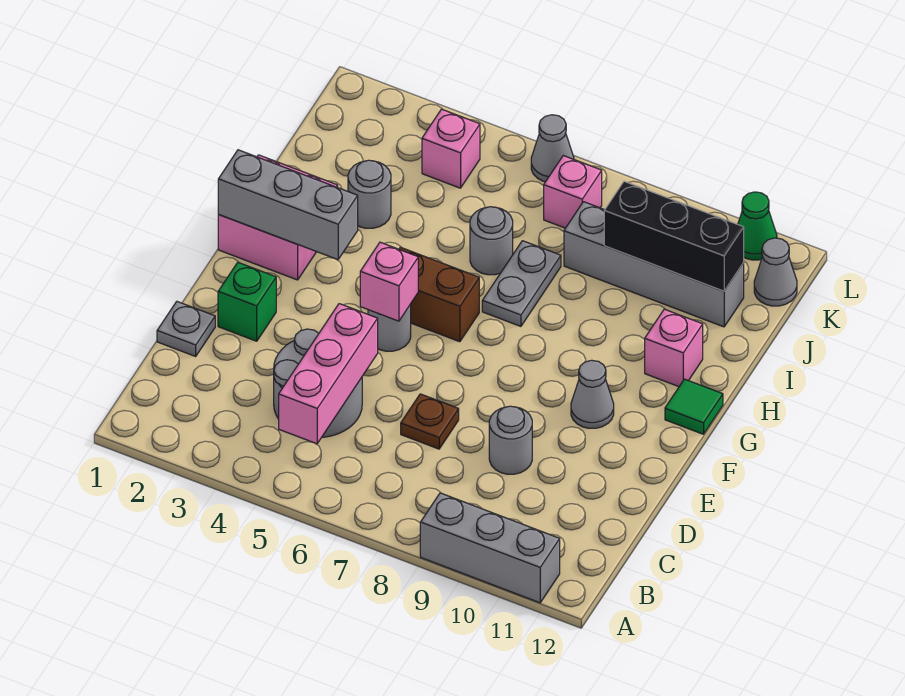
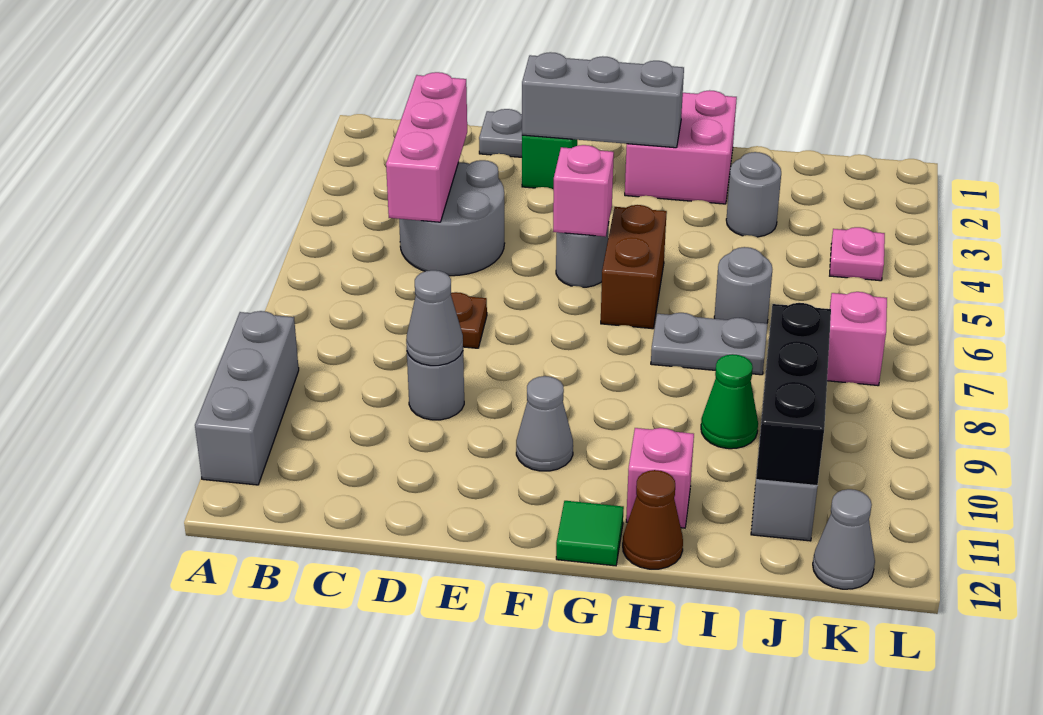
pink brick B5:D5 level 2 -> pink brick C3:C5 level 2
grey brick G1:G3 level 2 -> grey brick E2:G2 level 2
none -> brown cone H12 level 1
pink brick K4 level 1 -> pink plate K4 level 1
grey cone L6 level 1 -> grey cone D9 level 2
green cone L11 level 1 -> green cone I9 level 1

